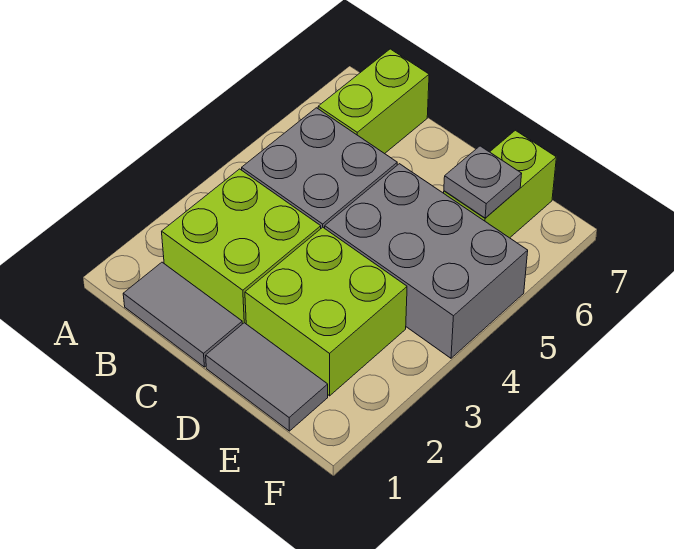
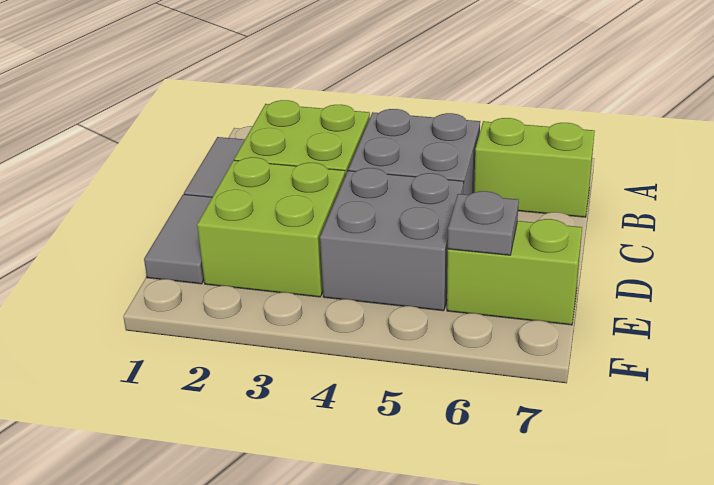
grey brick D4:F5 level 1 -> grey brick D4:E5 level 1

